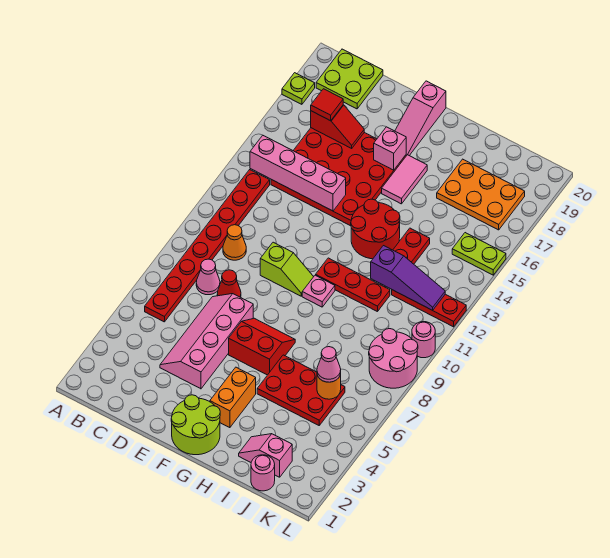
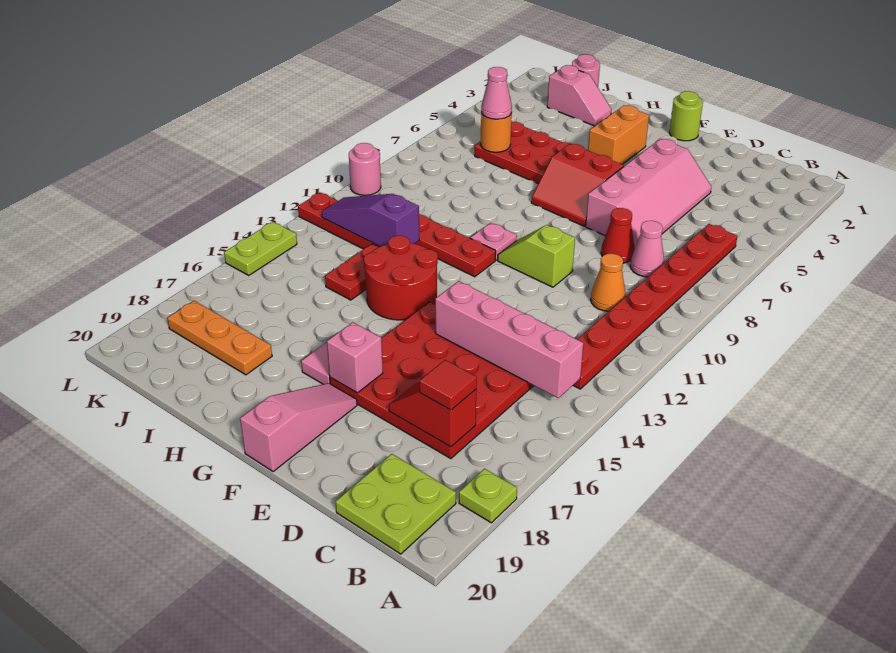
lime round brick F1:G2 level 1 -> lime round brick F1 level 1
orange plate I17:K18 level 1 -> orange plate I18:K18 level 1
pink round brick K8:L9 level 1 -> none
lime plate K15:L15 level 1 -> lime plate L14:L15 level 1

